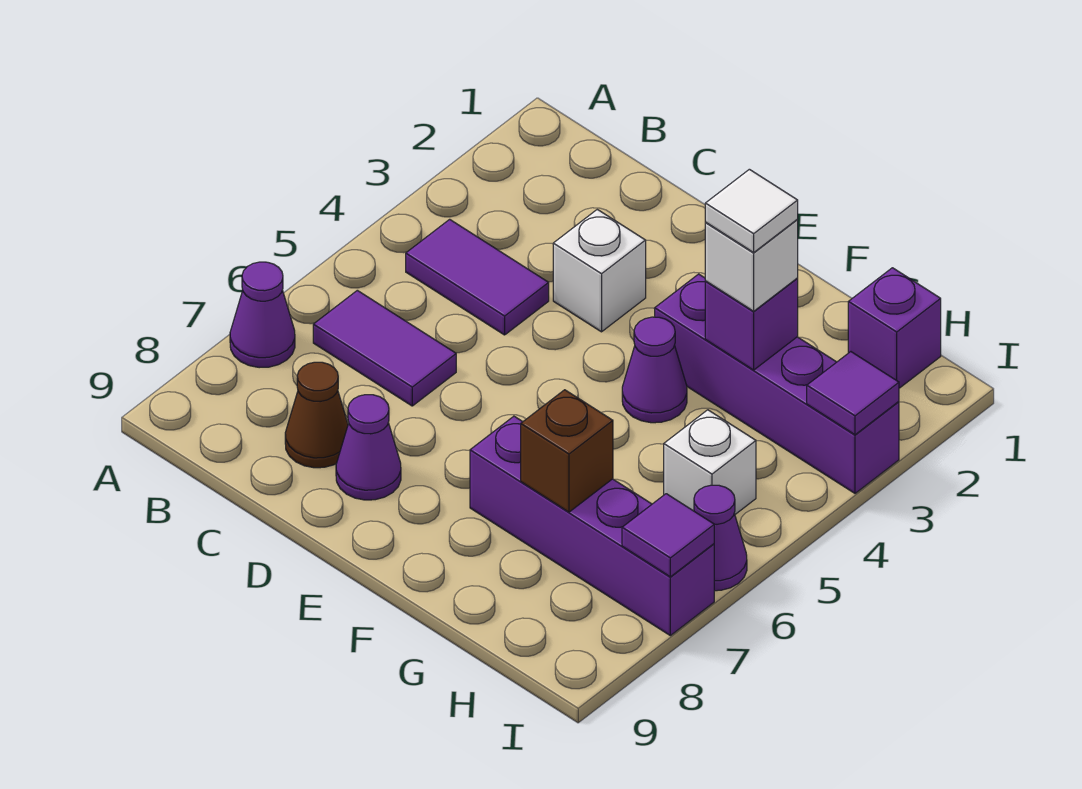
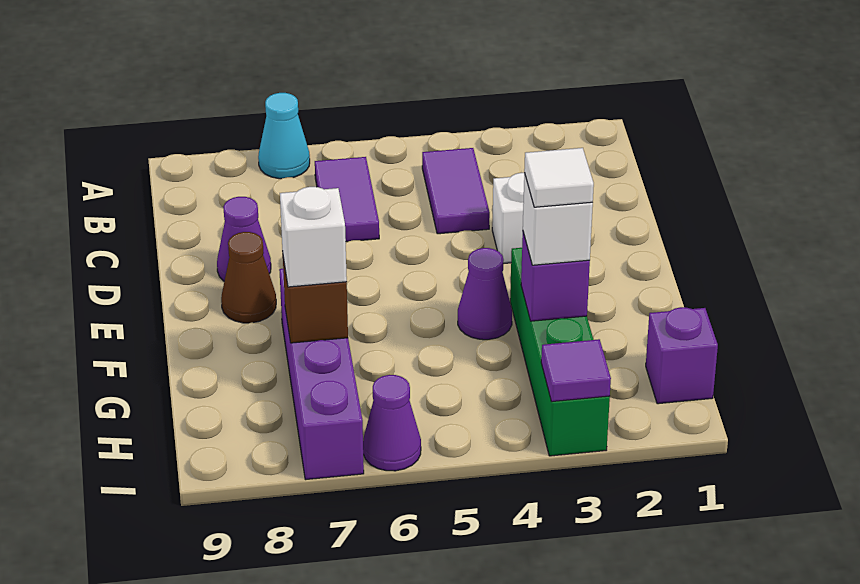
purple cone A7 level 1 -> cyan cone A7 level 1
brown cone C8 level 1 -> brown cone E8 level 1
purple brick F3:I3 level 1 -> green brick F3:I3 level 1
white brick H5 level 1 -> white brick G7 level 3
purple tile I7 level 2 -> none

